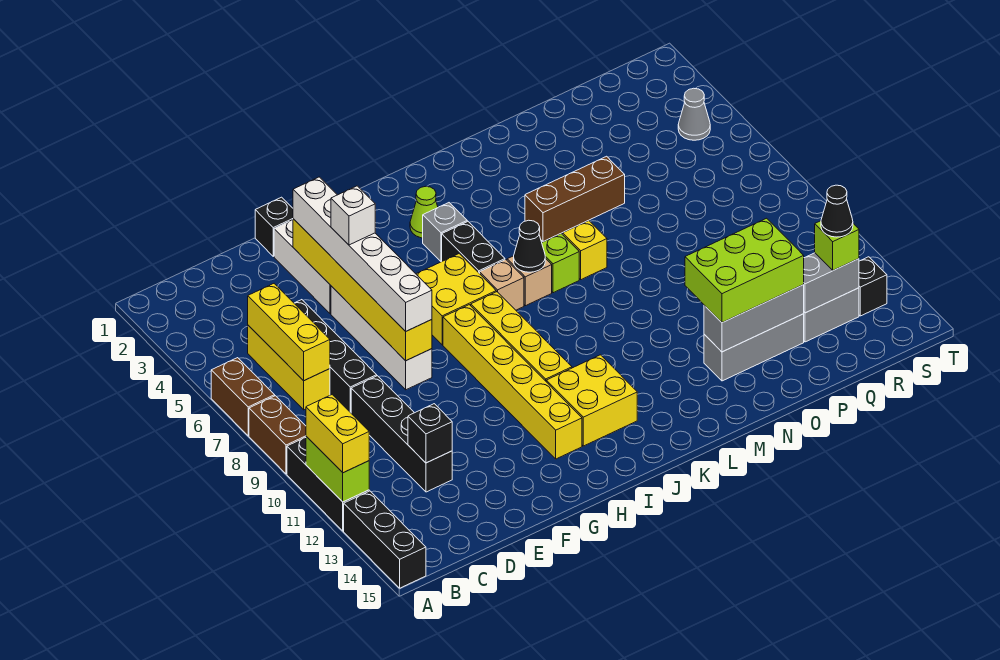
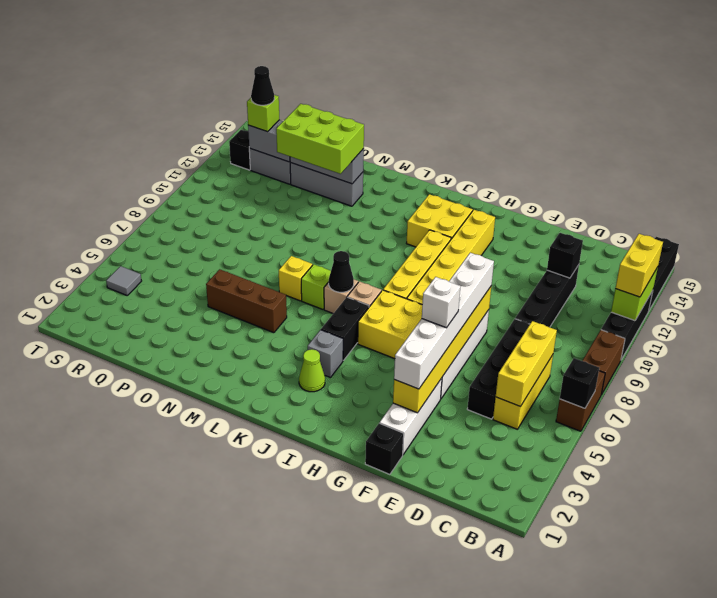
none -> black brick A6 level 2
grey cone S4 level 1 -> grey tile S4 level 1

